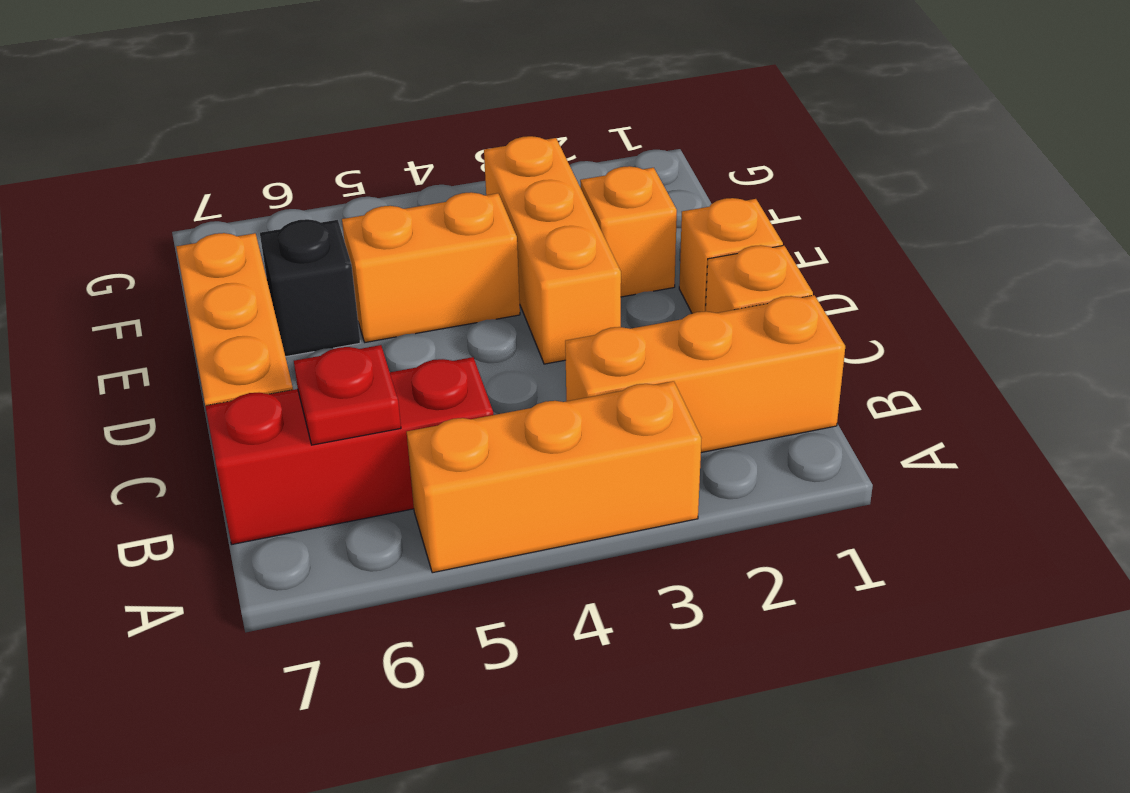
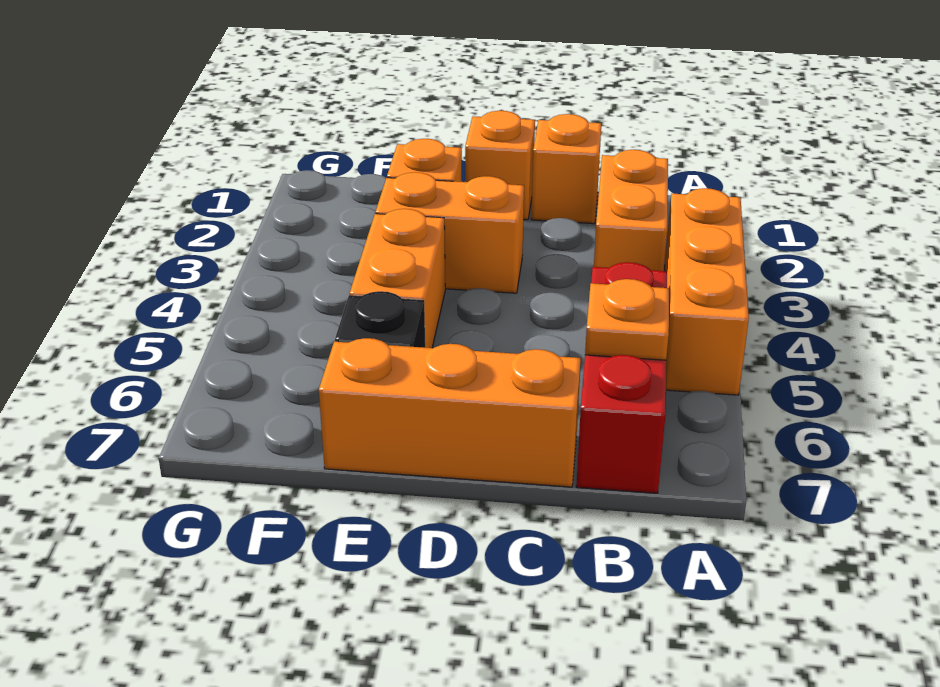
orange brick B1:B3 level 1 -> orange brick B2:B3 level 1
red plate B6 level 2 -> orange plate B6 level 2
orange brick D3:F3 level 1 -> orange brick D3:E3 level 1

